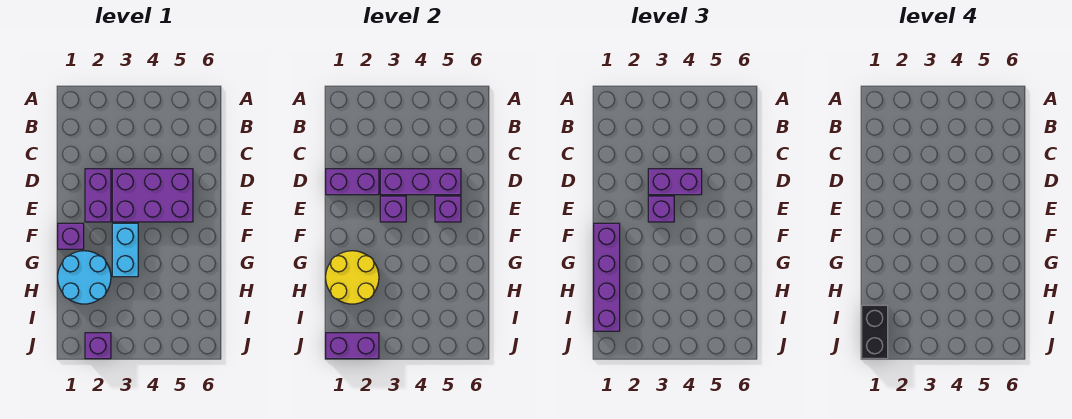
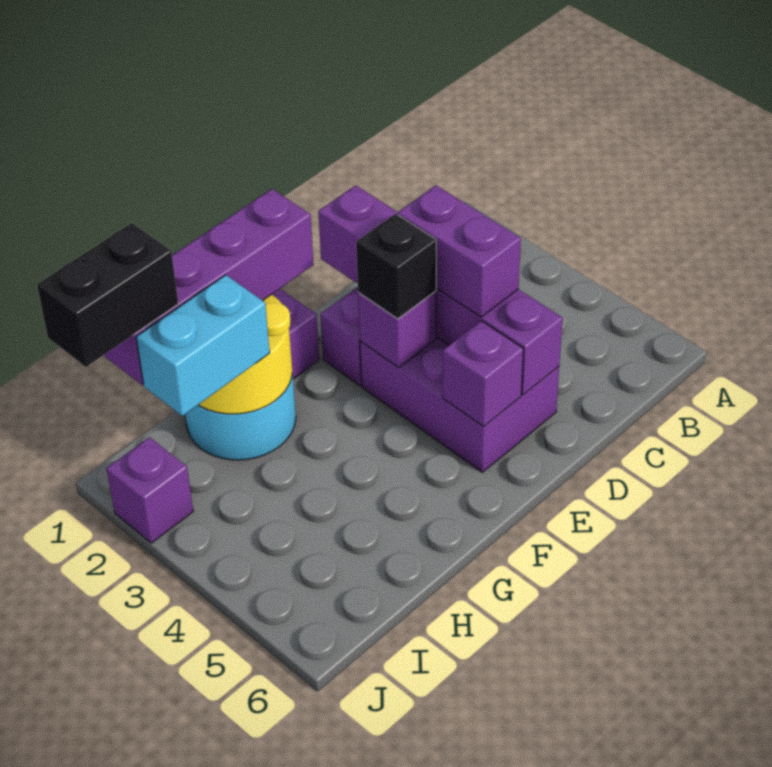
purple brick E3 level 3 -> black brick E3 level 3
cyan brick F3:G3 level 1 -> cyan brick H2:I2 level 3
purple brick J1:J2 level 2 -> none

